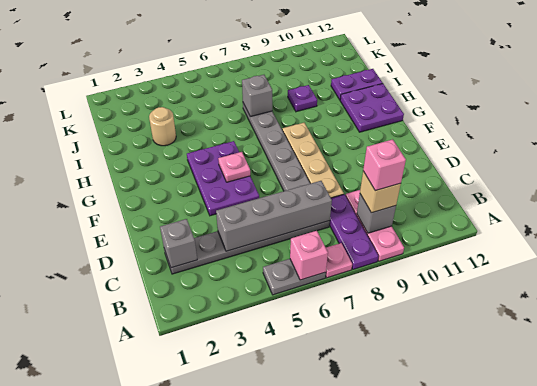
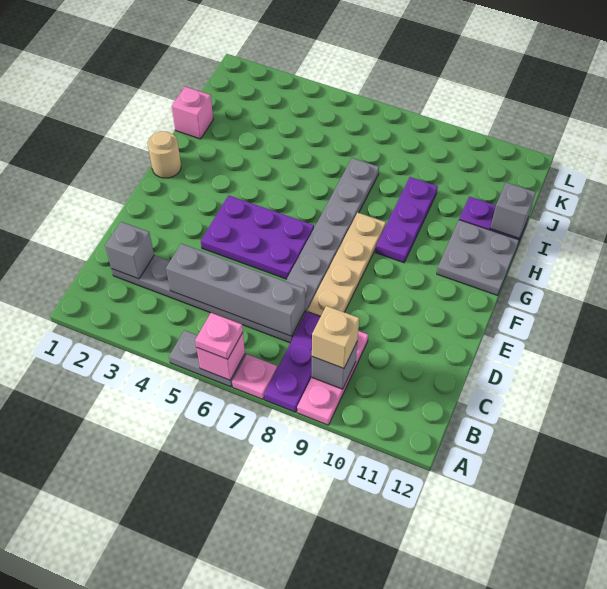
pink brick B9 level 4 -> pink brick I1 level 1
purple plate E4:G5 level 1 -> purple plate E4:F6 level 1
pink plate F5 level 2 -> pink plate A6 level 3
purple plate G11:H12 level 1 -> grey plate G11:H12 level 1
tan round brick I3 level 1 -> tan round brick G1 level 1
grey brick I7 level 2 -> grey brick I12 level 2
purple plate I9 level 1 -> purple plate G9:I9 level 1

